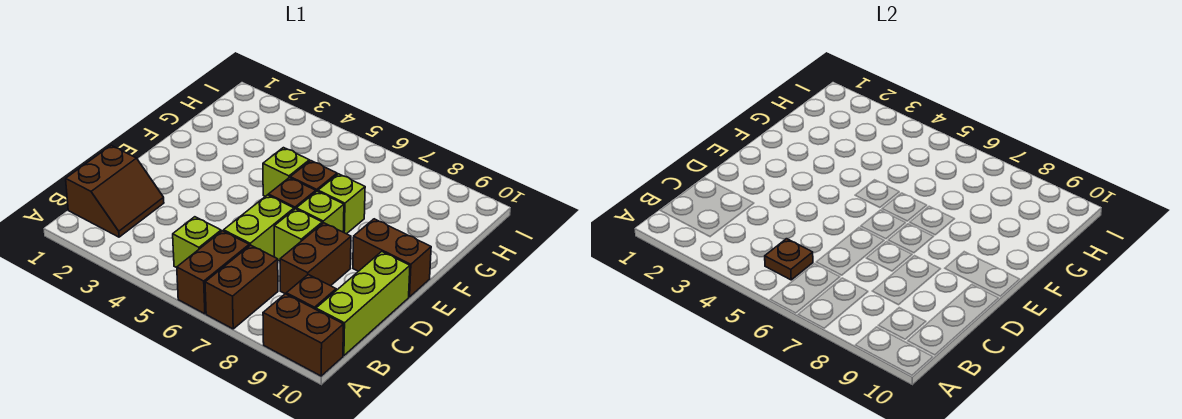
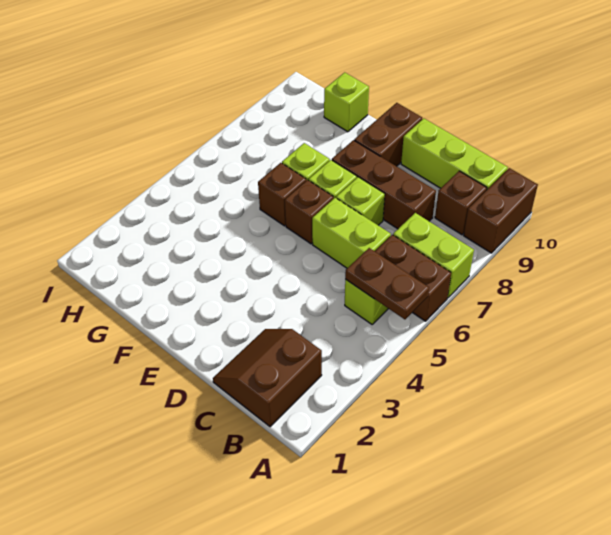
brown brick A7:B7 level 1 -> lime brick A7:B7 level 1
brown slope B1:C2 level 1 top 1 -> brown slope B1:C2 level 1 top B
brown plate B5 level 2 -> brown plate A5:B5 level 2
brown brick C8:D8 level 1 -> brown brick C8:E8 level 1
lime brick F5 level 1 -> lime brick G10 level 1

